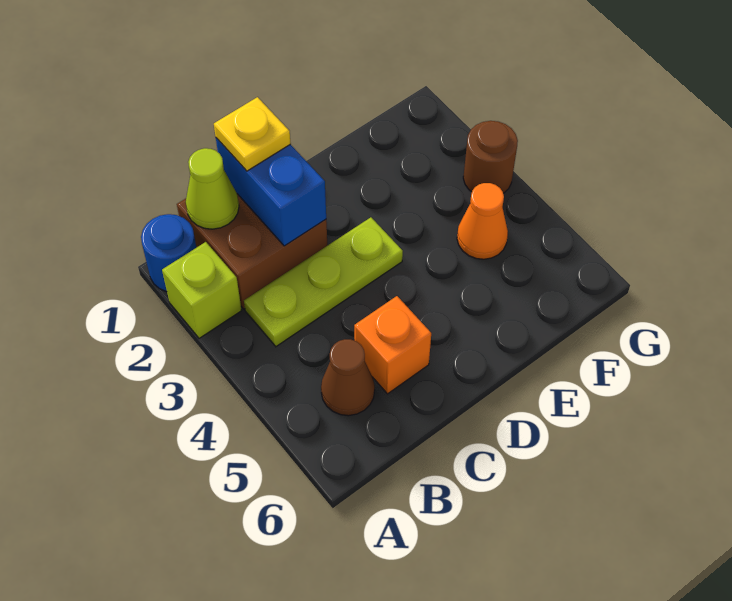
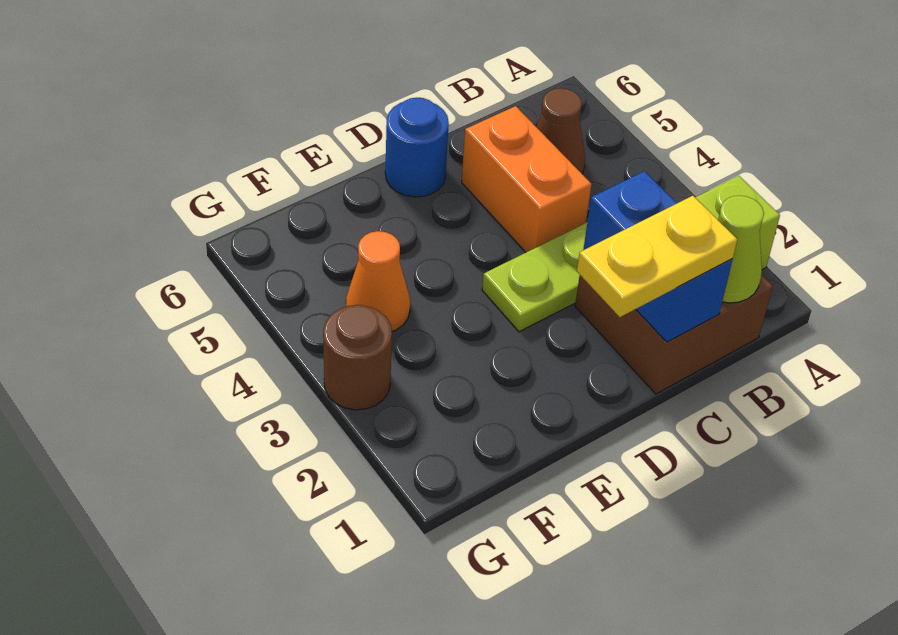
blue round brick A1 level 1 -> blue round brick D6 level 1
yellow plate C1 level 3 -> yellow plate C1:D1 level 3
orange brick C5 level 1 -> orange brick C4:C5 level 1

